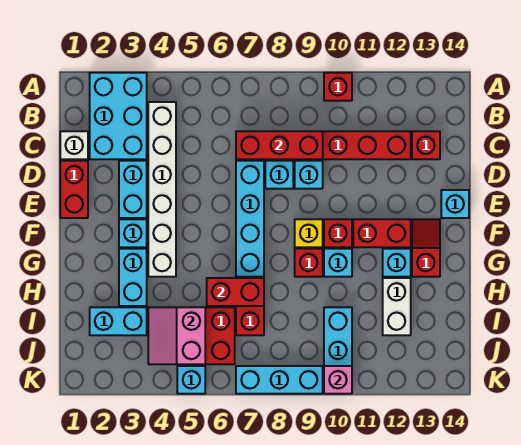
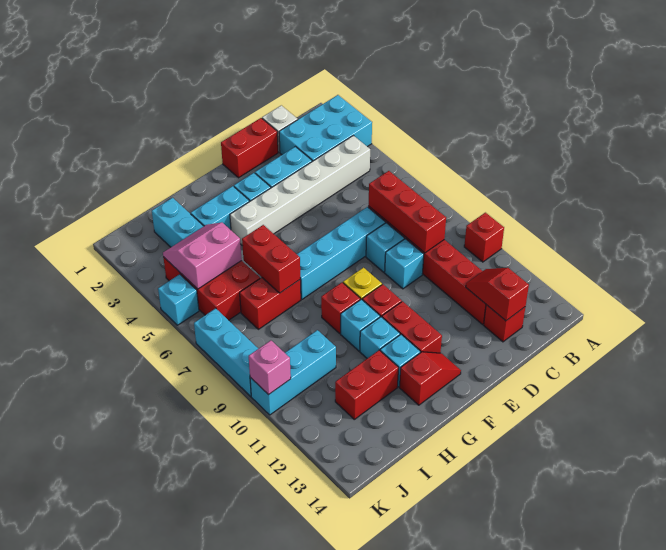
none -> red slope C12:C13 level 2 top 13
cyan brick E14 level 1 -> cyan brick G11 level 1
white brick H12:I12 level 1 -> red brick H12:I12 level 1

